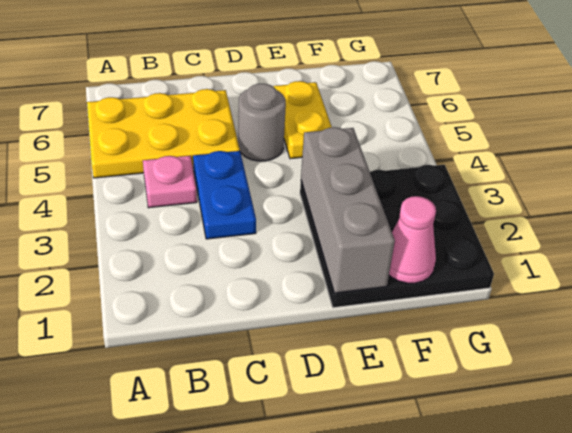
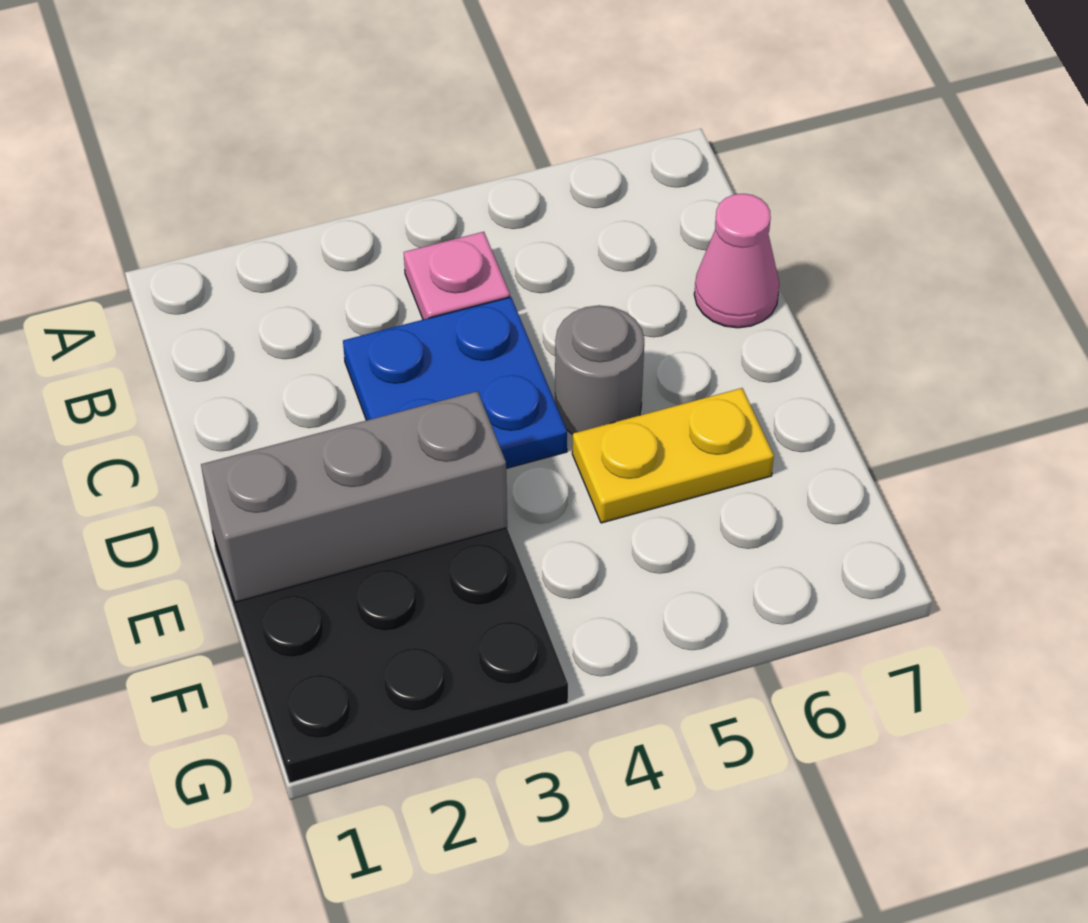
yellow plate A5:C6 level 1 -> none
blue plate C3:C4 level 1 -> blue plate C3:D4 level 1
pink cone F1 level 2 -> pink cone C7 level 1

